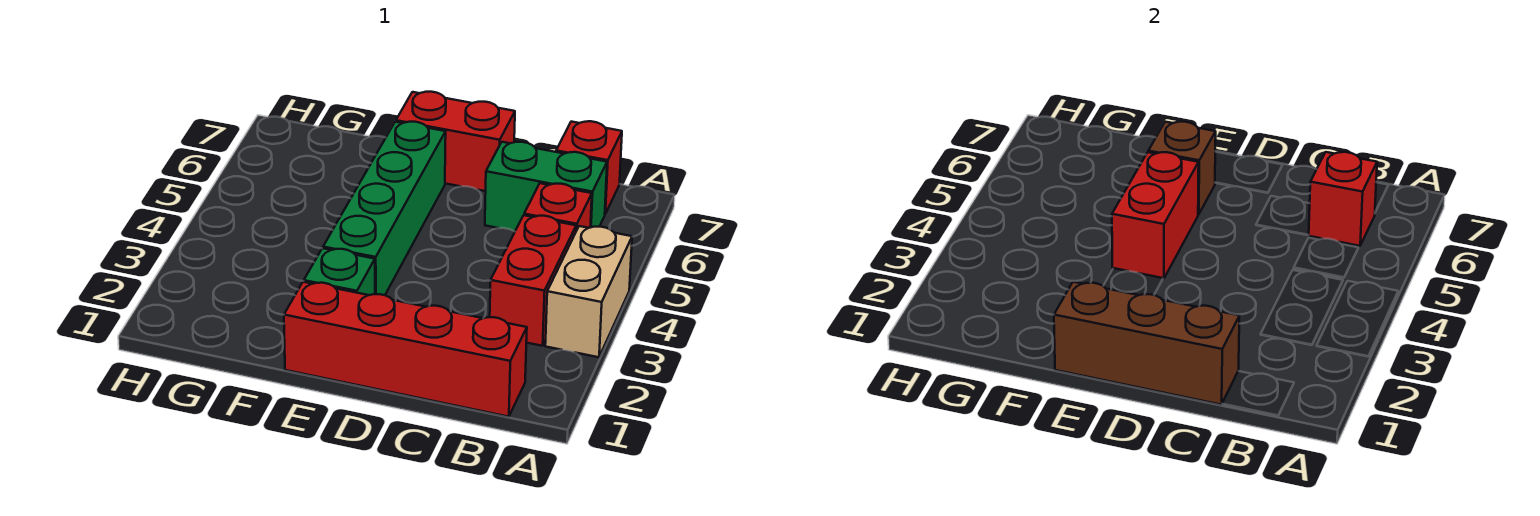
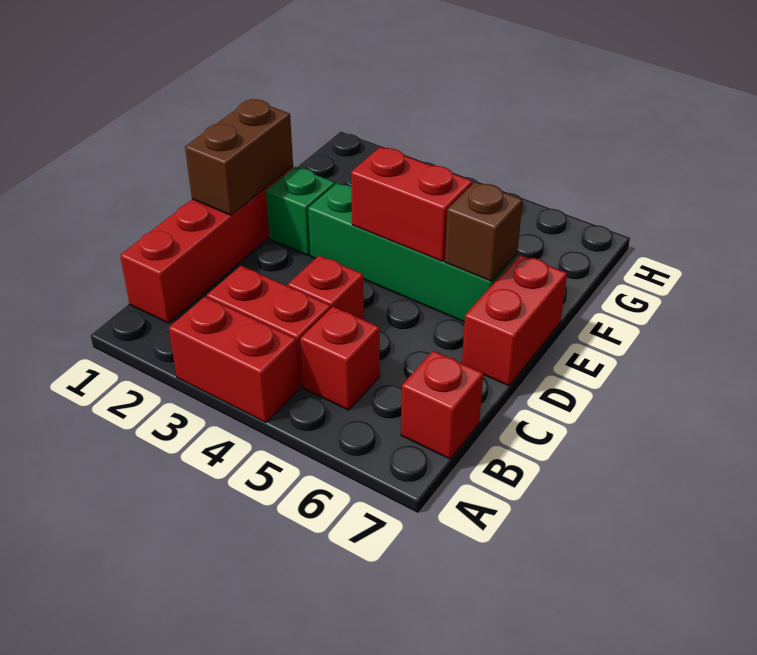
tan brick A3:A4 level 1 -> red brick A3:A4 level 1
green brick B6:C6 level 1 -> none
red brick B6 level 2 -> red brick C4 level 1
brown brick C1:E1 level 2 -> brown brick D1:E1 level 2

